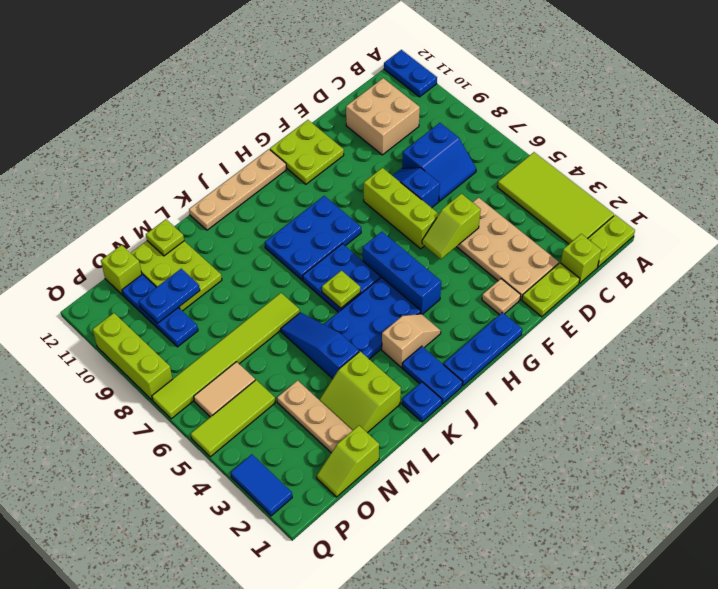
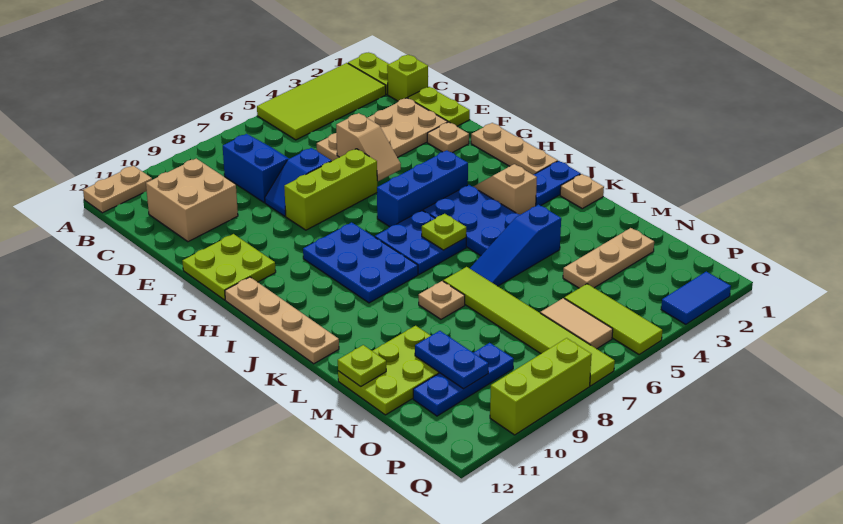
blue plate A11:A12 level 1 -> tan plate A11:A12 level 1
lime slope E5:F5 level 2 top E -> tan slope E5:F5 level 2 top E
blue plate G1:I1 level 1 -> tan plate G1:I1 level 1
blue plate K1 level 1 -> tan plate K1 level 1
lime slope L2:M3 level 1 top L -> none
none -> tan plate L8 level 1
lime slope N1:O1 level 1 top N -> none
lime brick O12 level 1 -> none

